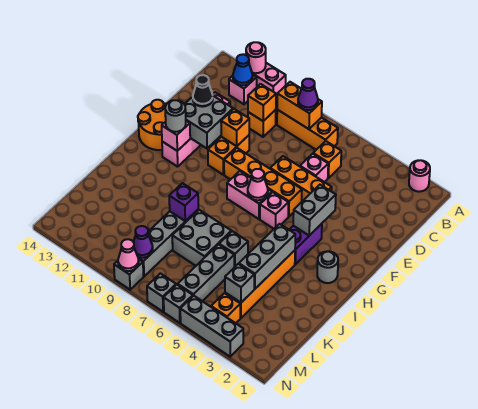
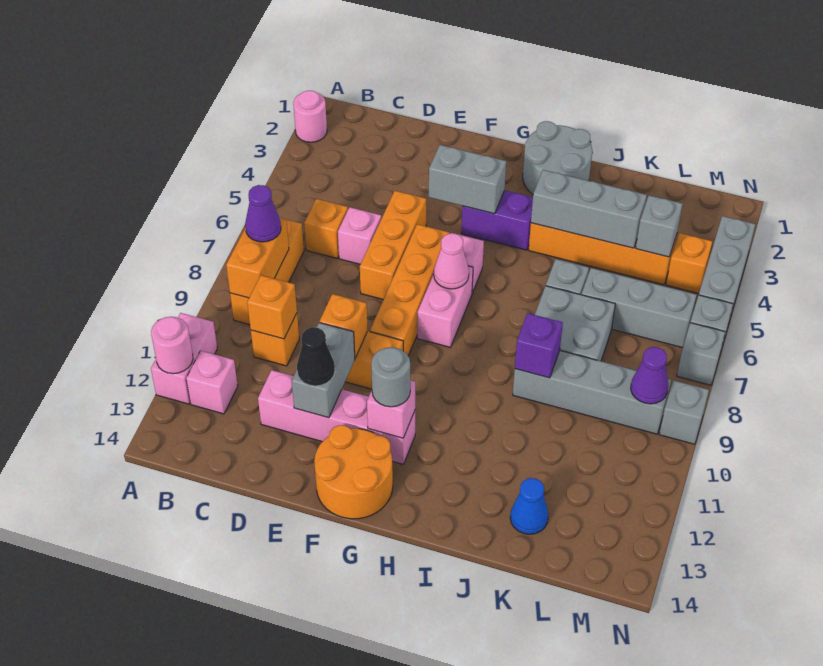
blue cone B12 level 2 -> blue cone K13 level 1
grey brick E11:F12 level 2 -> grey brick E11:E12 level 2
grey round brick H2 level 1 -> grey round brick H1:I2 level 1
pink cone N9 level 2 -> none

